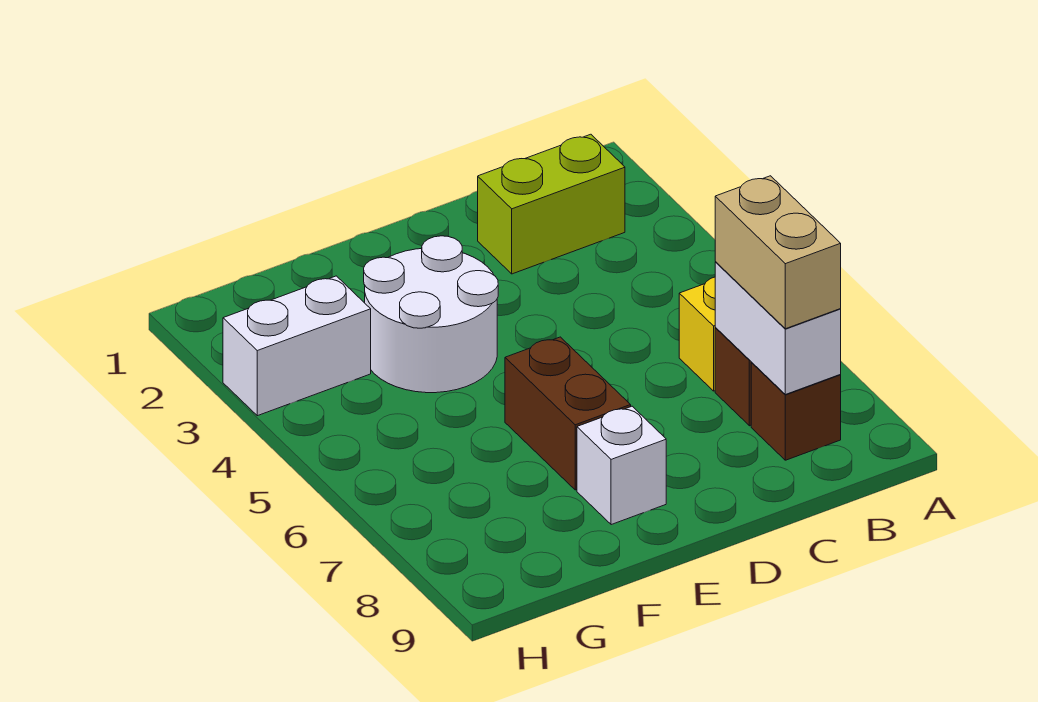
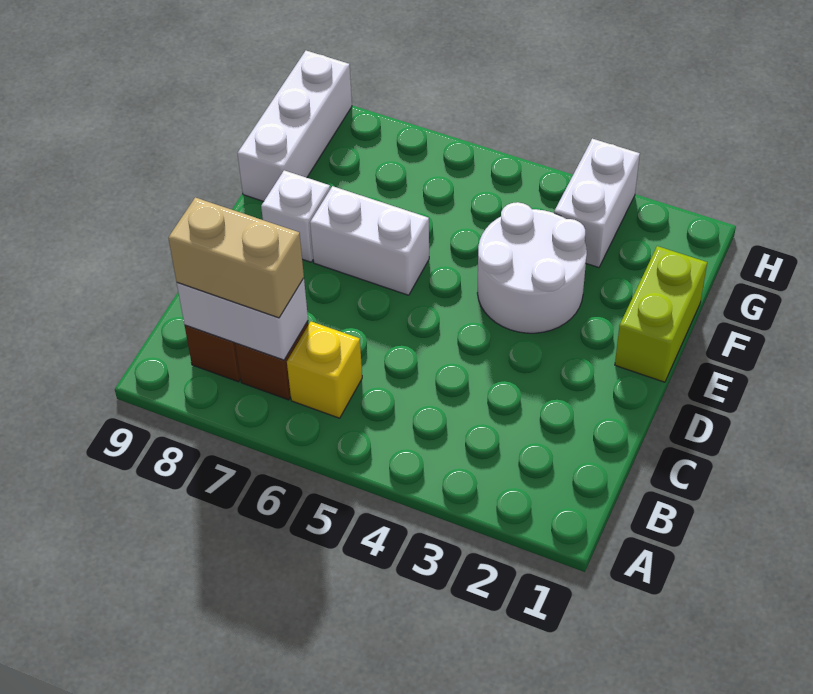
lime brick B2:C2 level 1 -> lime brick E1:F1 level 1
brown brick E6:E7 level 1 -> white brick E6:E7 level 1
none -> white brick F9:H9 level 1

